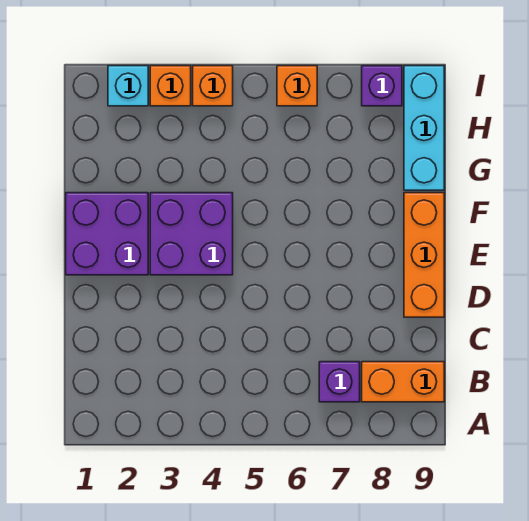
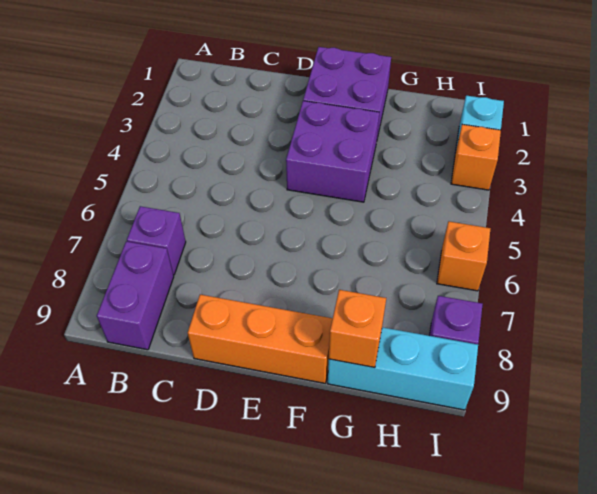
orange brick B8:B9 level 1 -> purple brick B8:B9 level 1
orange brick I4 level 1 -> orange brick G9 level 2

